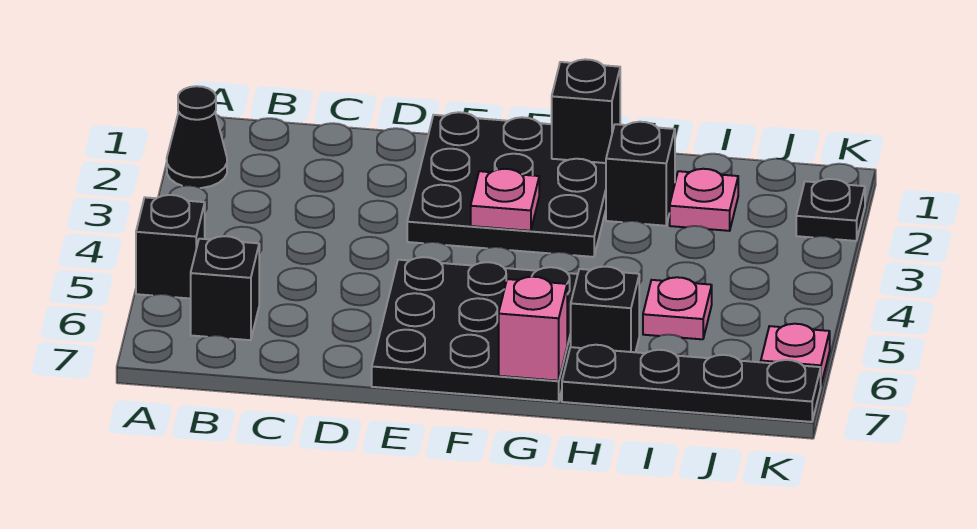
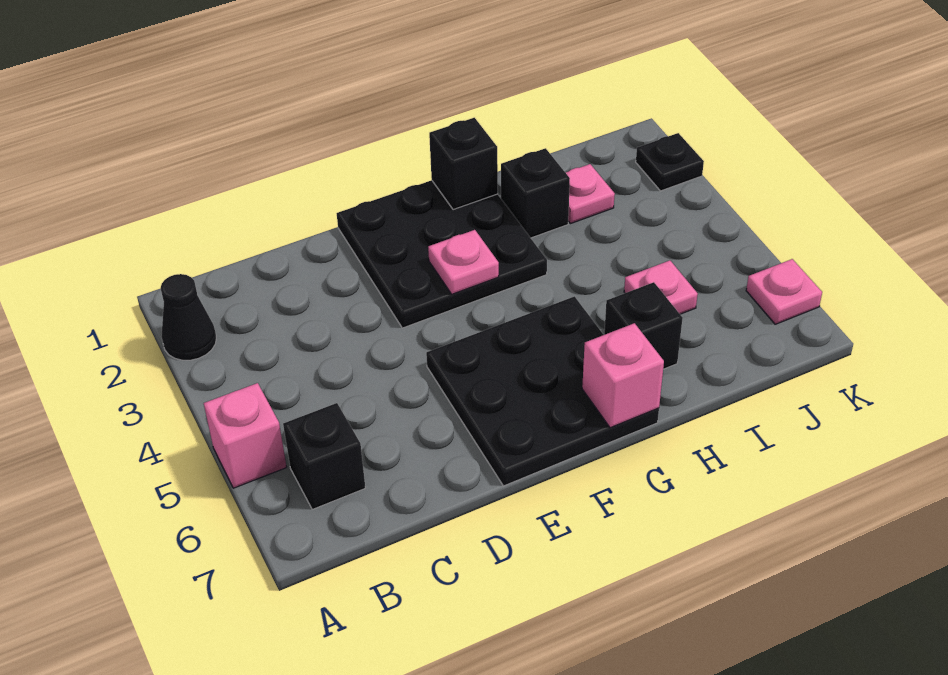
black brick A5 level 1 -> pink brick A5 level 1
black plate H7:K7 level 1 -> none

